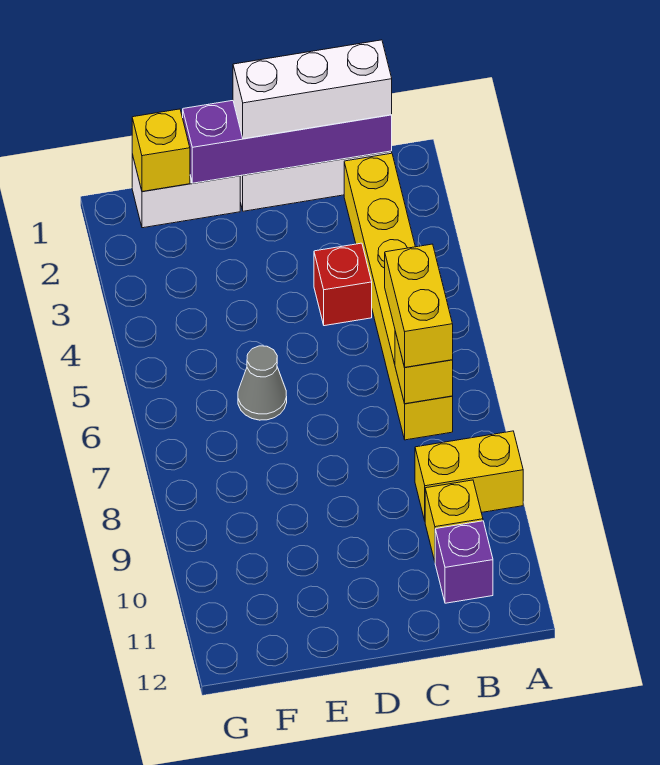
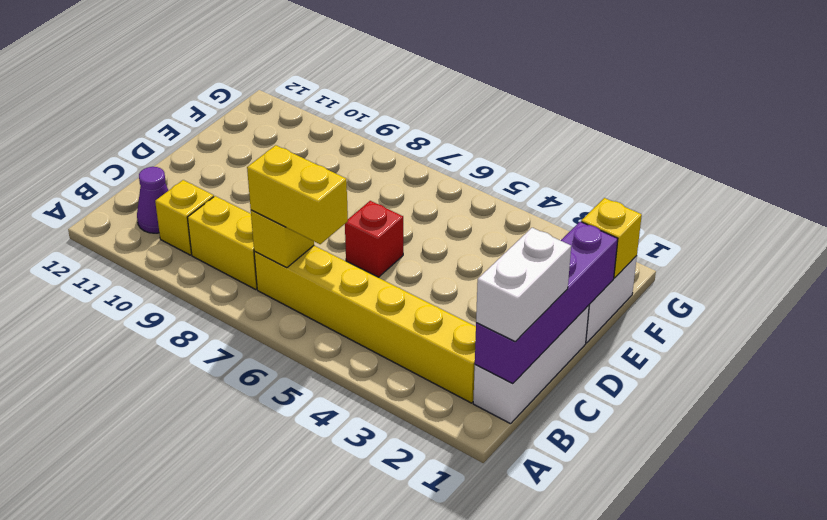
yellow brick A9:B9 level 1 -> yellow brick B8:B9 level 1
white brick B1:D1 level 3 -> white brick B1:C1 level 3
purple brick B11 level 1 -> purple cone B11 level 1
red brick C4 level 1 -> red brick D6 level 1
grey cone E6 level 1 -> none

